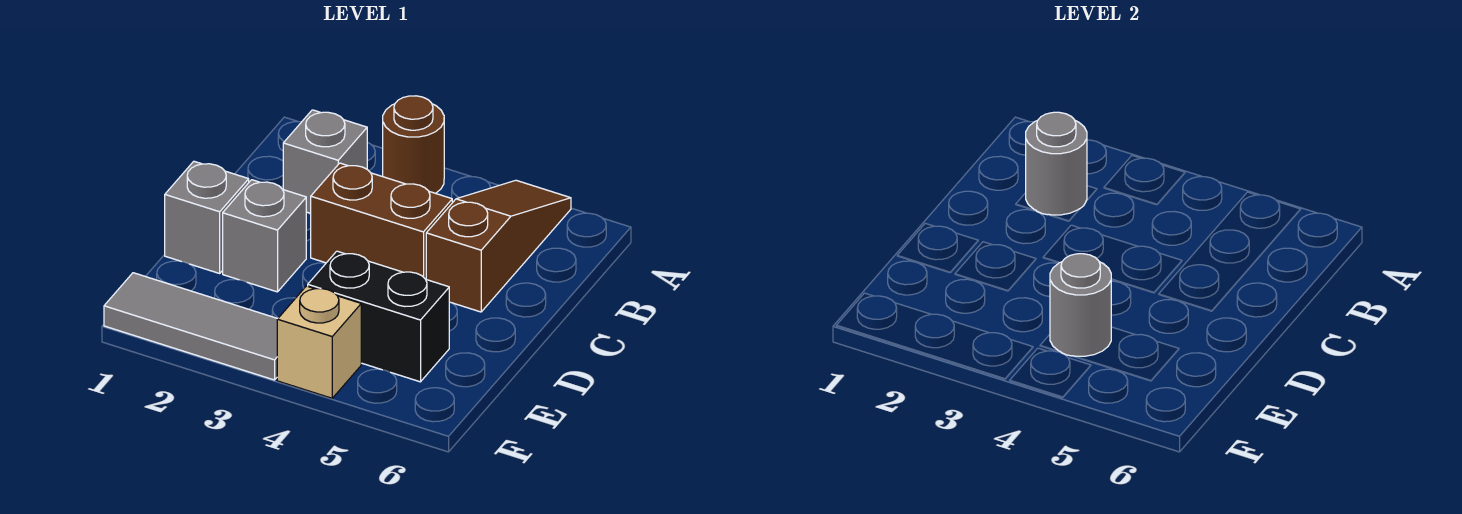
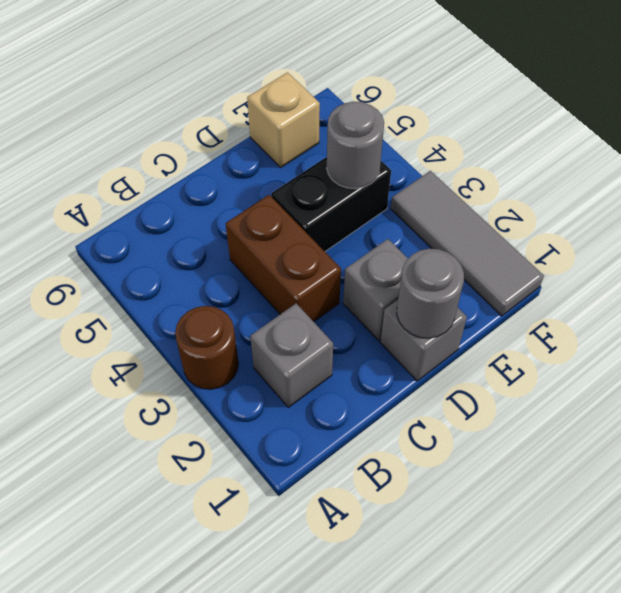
brown slope A5:C5 level 1 top C -> none
grey round brick B2 level 2 -> grey round brick D1 level 2
black brick E4:E5 level 1 -> black brick D4:E4 level 1
tan brick F4 level 1 -> tan brick E6 level 1

